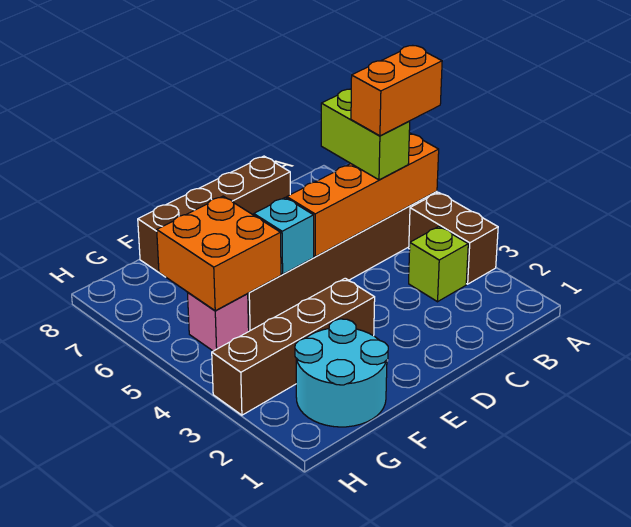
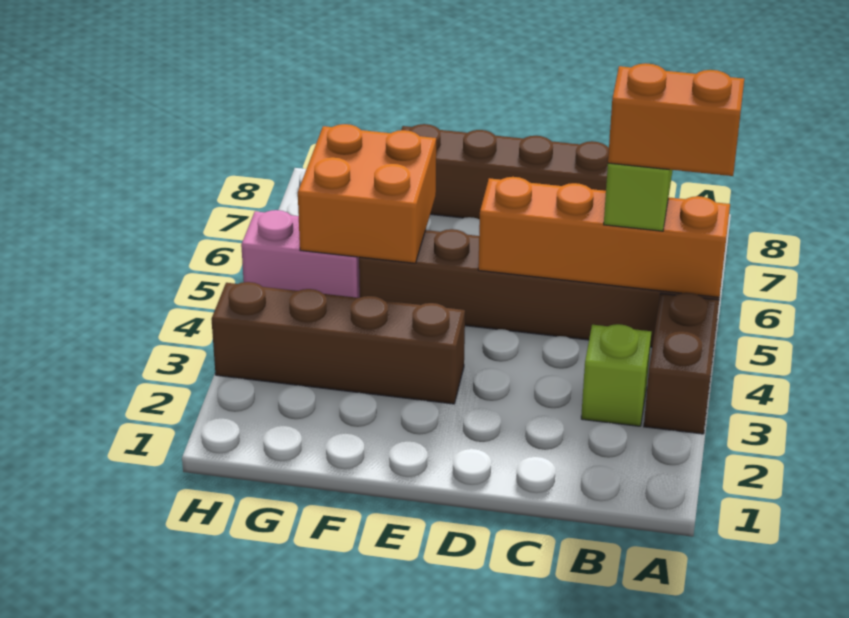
cyan brick E5 level 2 -> none
cyan round brick F1:G2 level 1 -> none
pink brick G5 level 1 -> pink brick G5:H5 level 1

